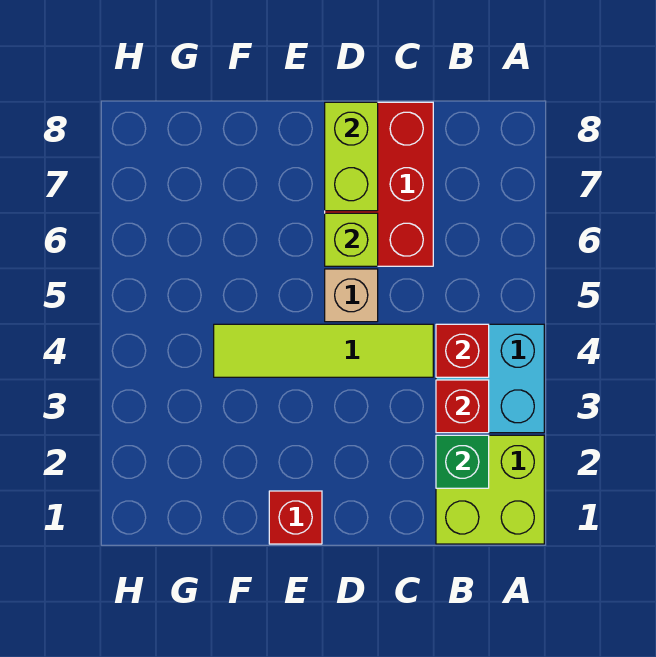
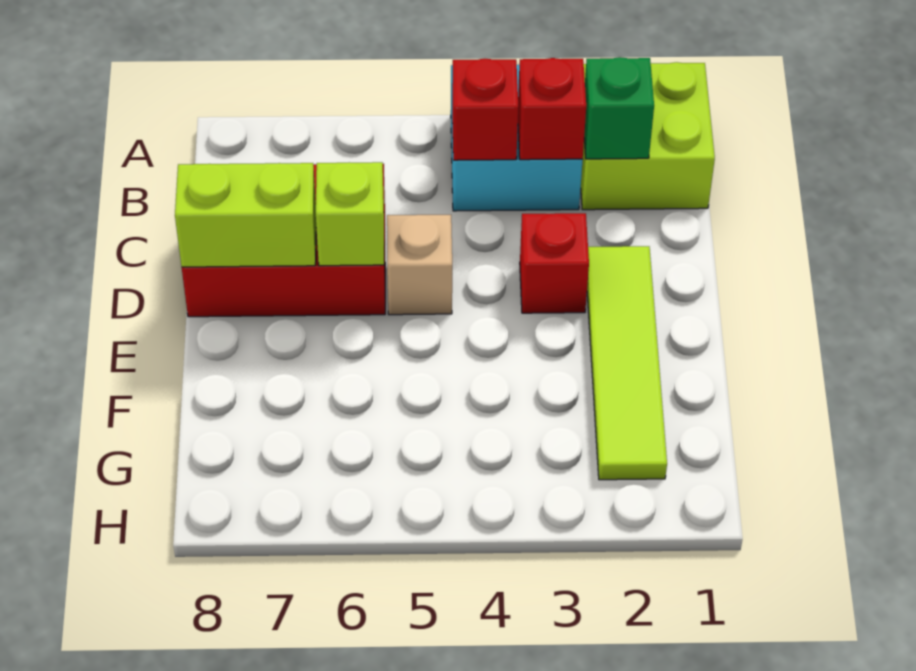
lime tile C4:F4 level 1 -> lime tile D2:G2 level 1
red brick E1 level 1 -> red brick D3 level 1

